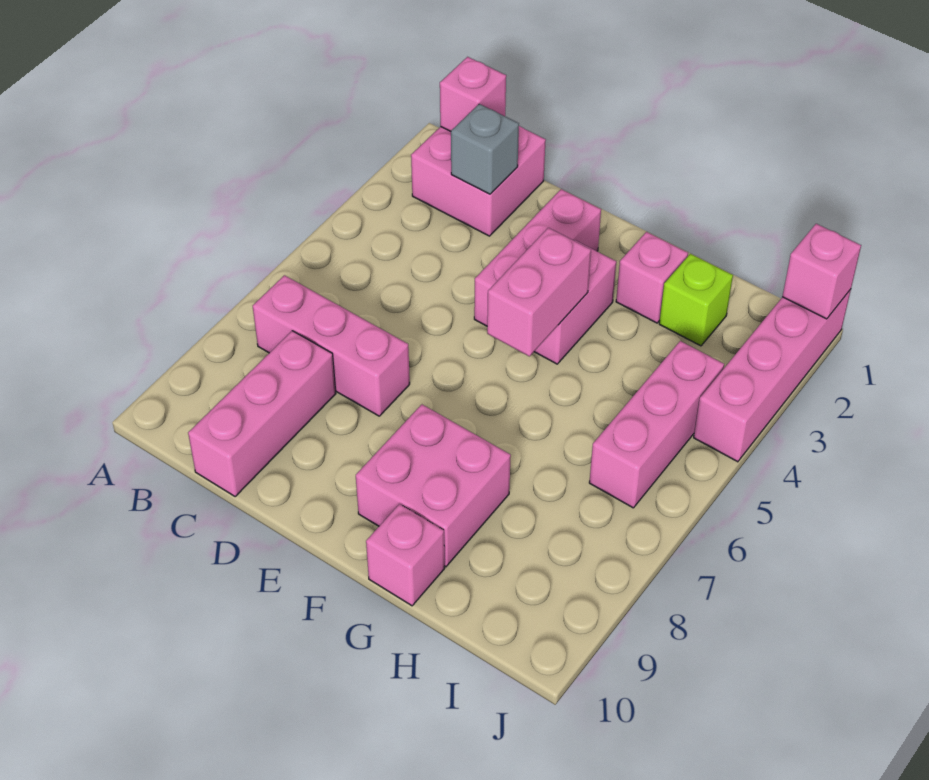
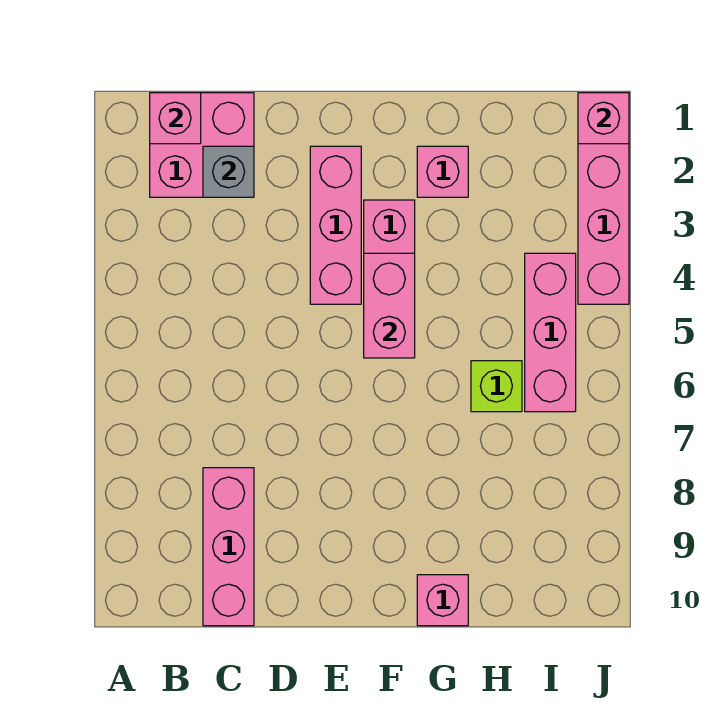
pink brick B7:D7 level 1 -> none
pink brick F8:G9 level 1 -> none
lime brick H2 level 1 -> lime brick H6 level 1

